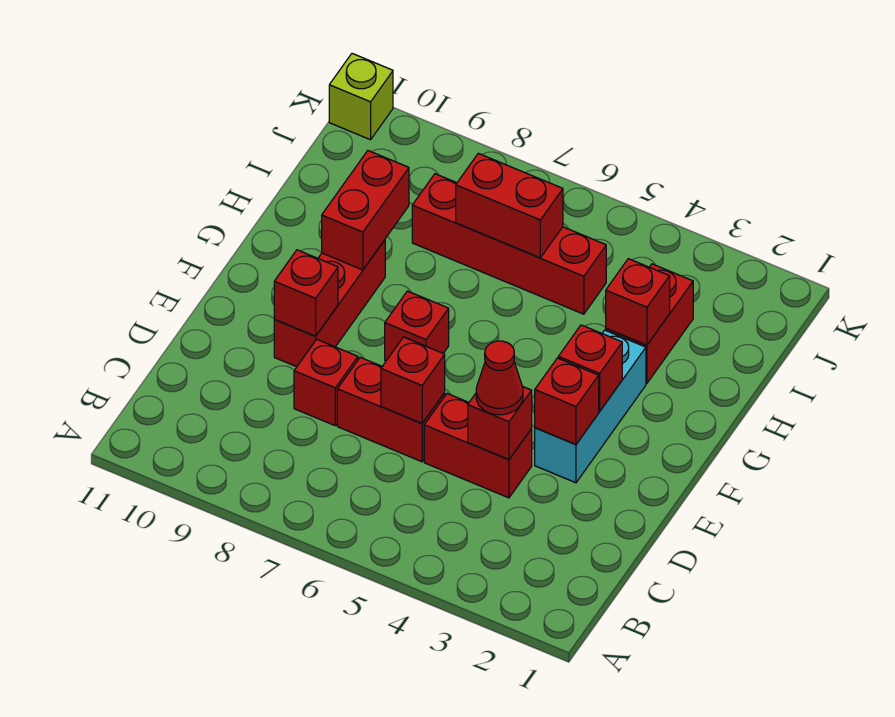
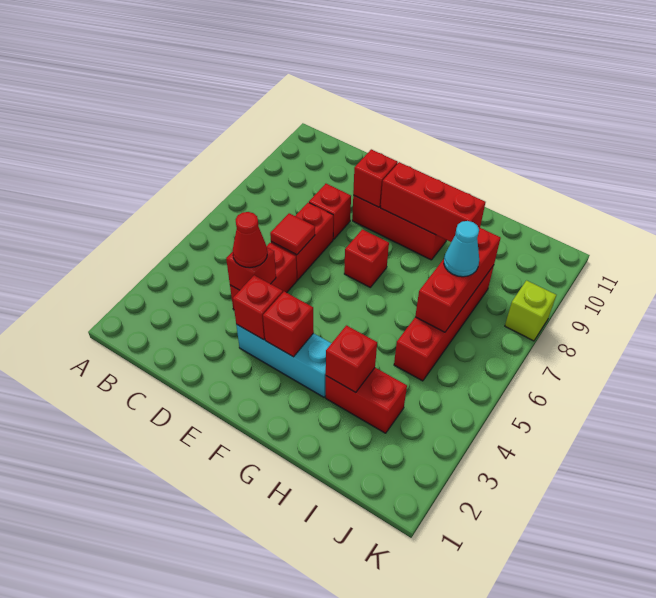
red brick D6 level 2 -> red tile D6 level 2
red brick G9:H9 level 2 -> red brick F9:H9 level 2
red brick I6:I7 level 2 -> red brick I6:I8 level 2
none -> cyan cone I7 level 3
lime brick K11 level 1 -> lime brick K8 level 1

